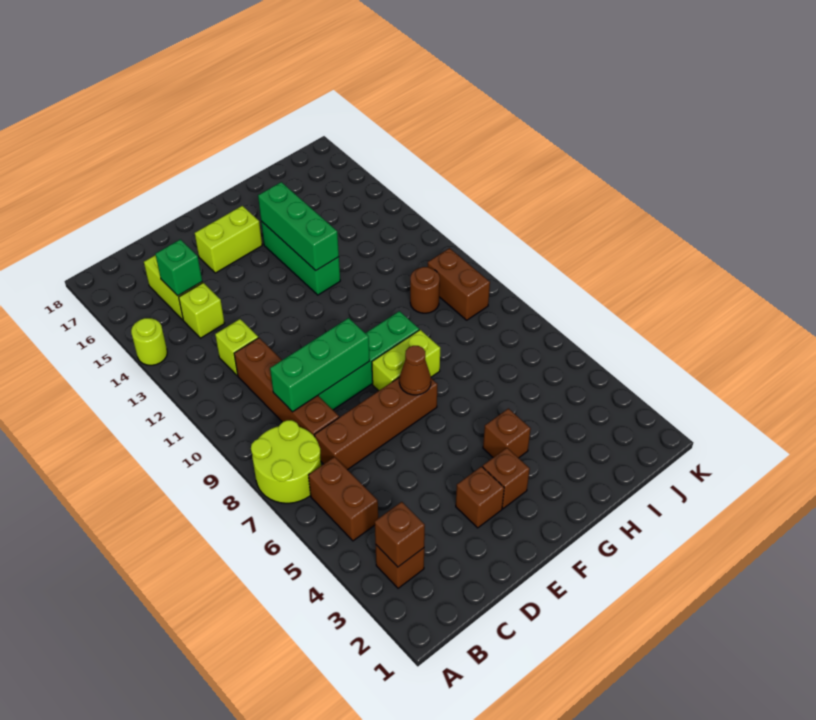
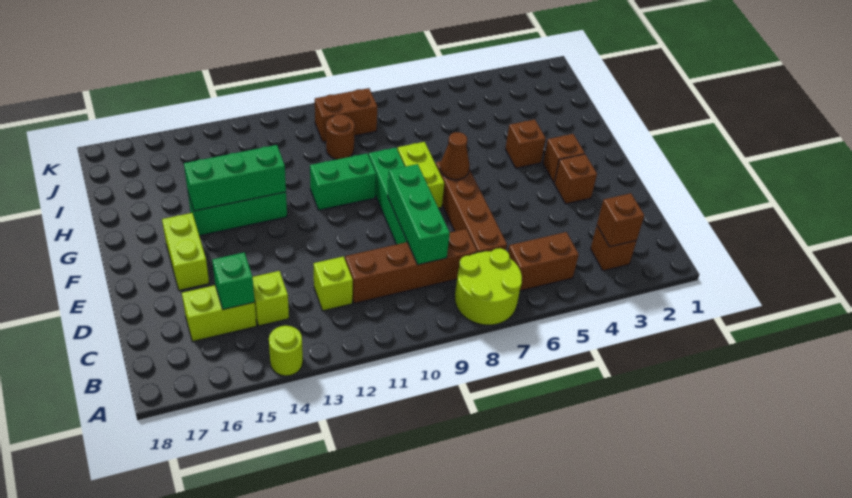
none -> green brick G10:G11 level 1

